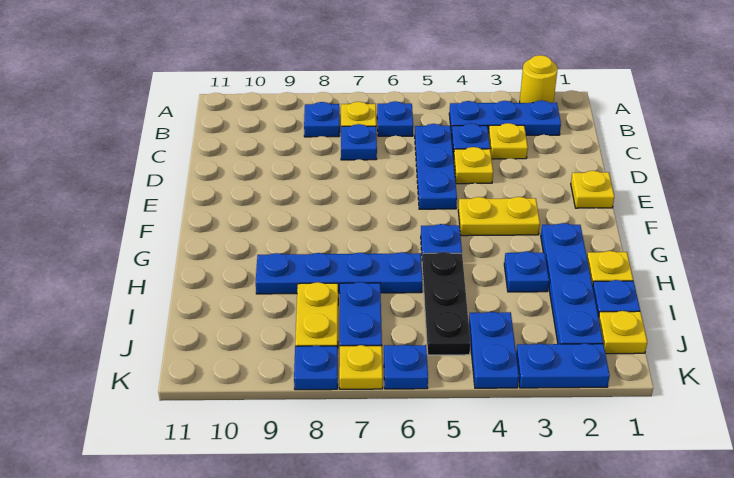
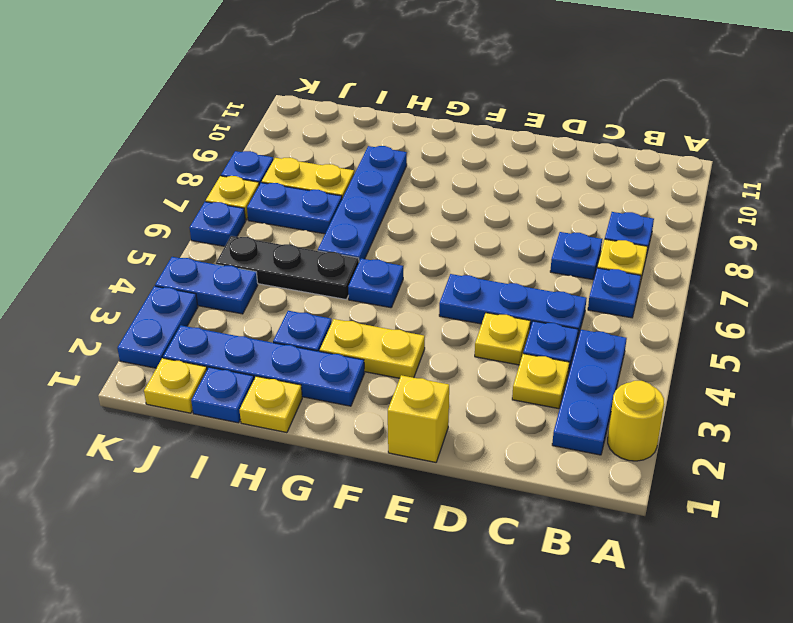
yellow plate E1 level 1 -> yellow brick E1 level 1
yellow plate F3:F4 level 1 -> yellow plate F3:G3 level 1

